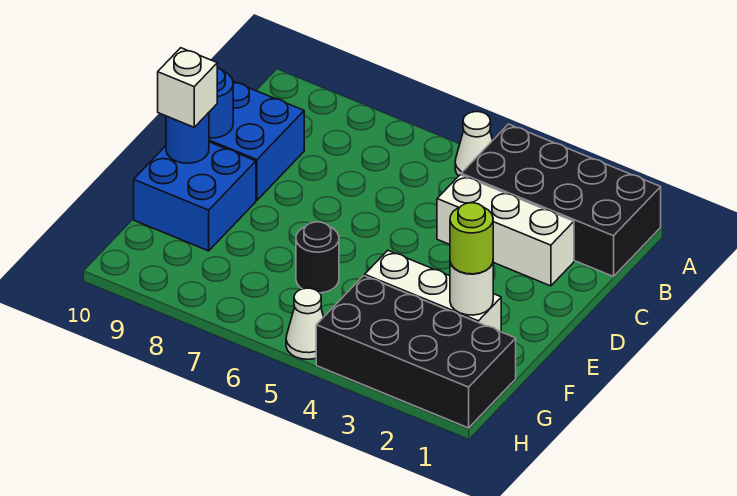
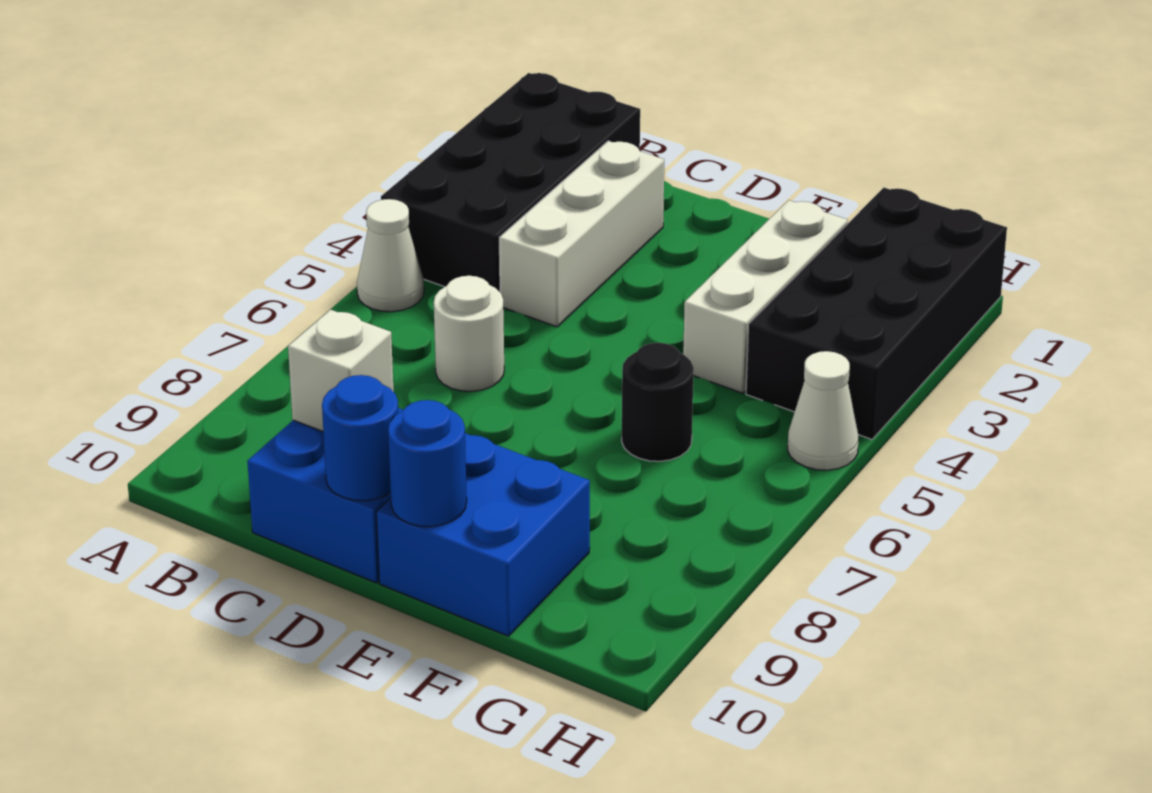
white brick E10 level 3 -> white brick C9 level 2
white round brick F2 level 2 -> white round brick C6 level 1
lime round brick F2 level 3 -> none

